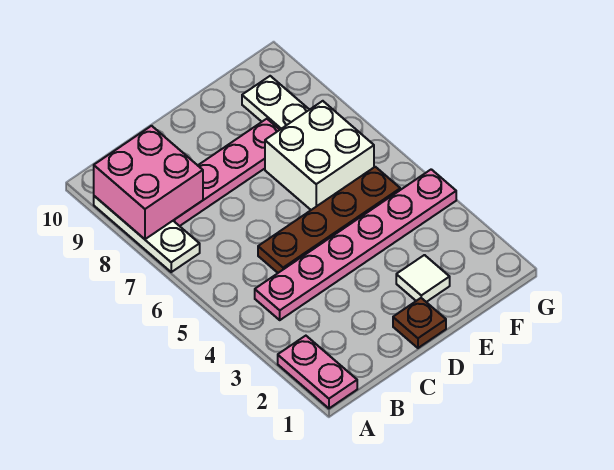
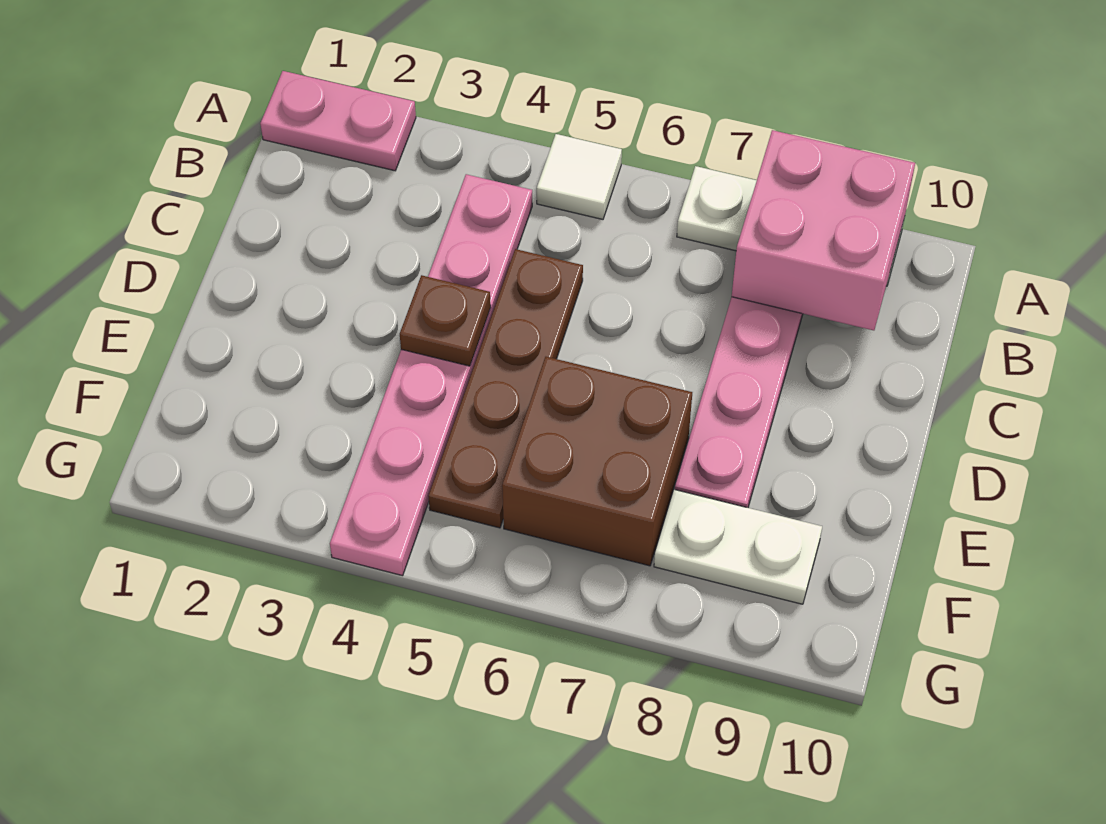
brown plate D1 level 1 -> brown plate D4 level 2
white tile E2 level 1 -> white tile A5 level 1
white brick E6:F7 level 1 -> brown brick E6:F7 level 1

